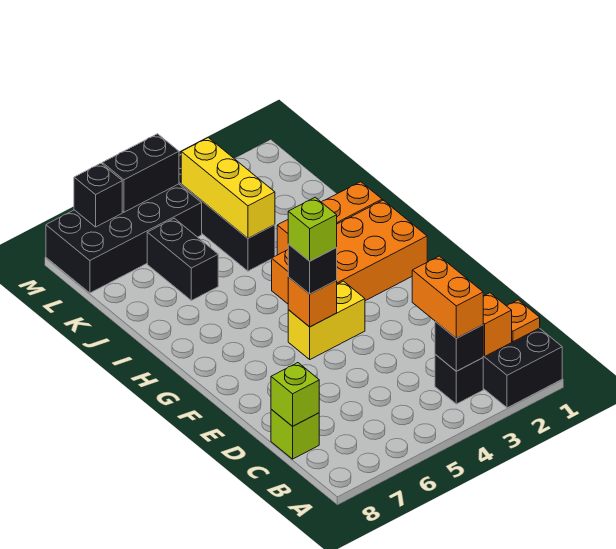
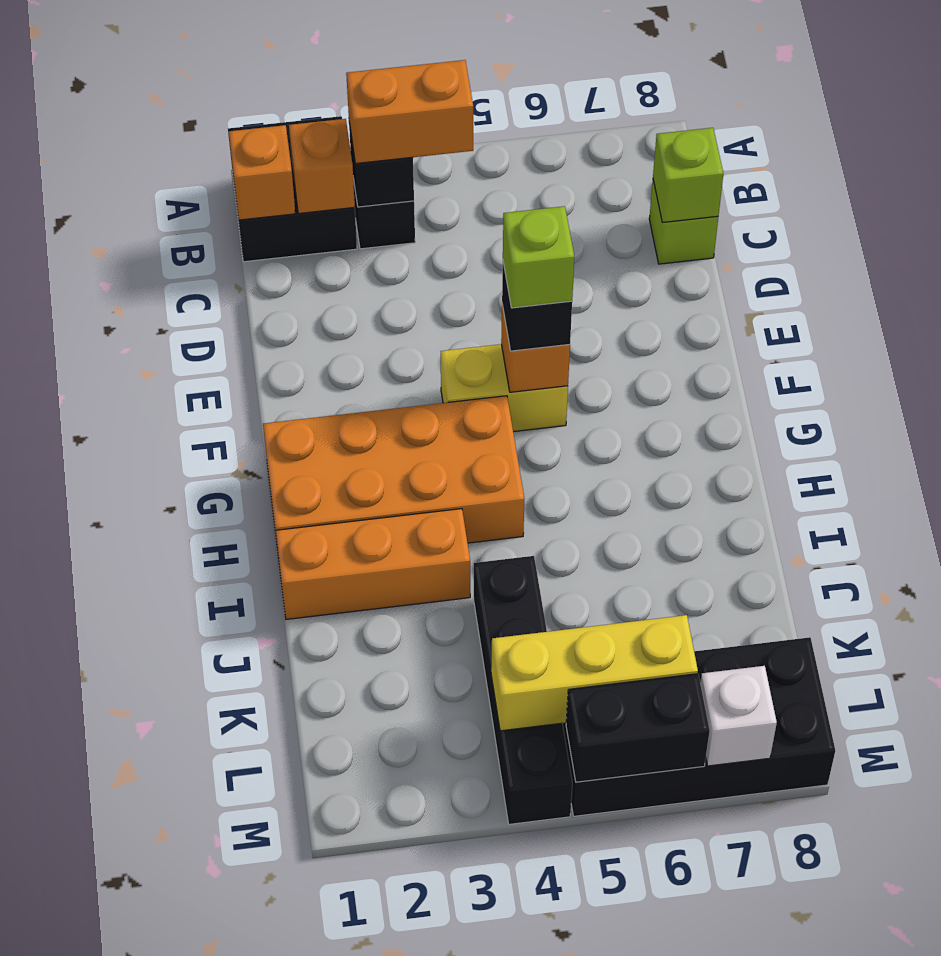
orange plate B1 level 2 -> orange brick B1 level 2
orange brick B3:C3 level 3 -> orange brick B3:B4 level 3
yellow brick J4:L4 level 2 -> yellow brick L4:L6 level 2
black brick J6:K6 level 1 -> none
black brick M7 level 2 -> white brick M7 level 2

